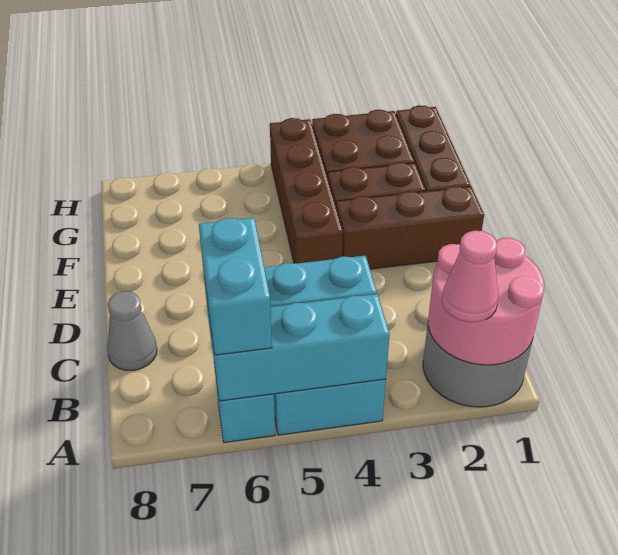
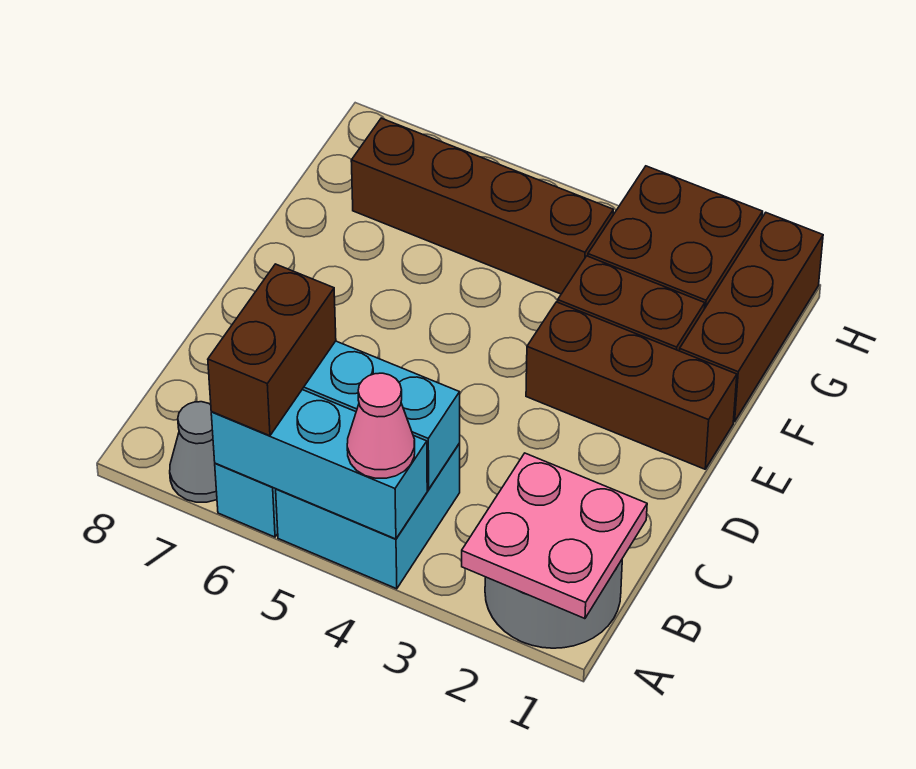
pink round brick A1:B2 level 2 -> pink plate A1:B2 level 2
pink cone A2 level 3 -> pink cone A4 level 3
cyan brick A6:B6 level 3 -> brown brick A6:B6 level 3
grey cone C8 level 1 -> grey cone A7 level 1
brown brick E4:H4 level 1 -> brown brick G4:G7 level 1

